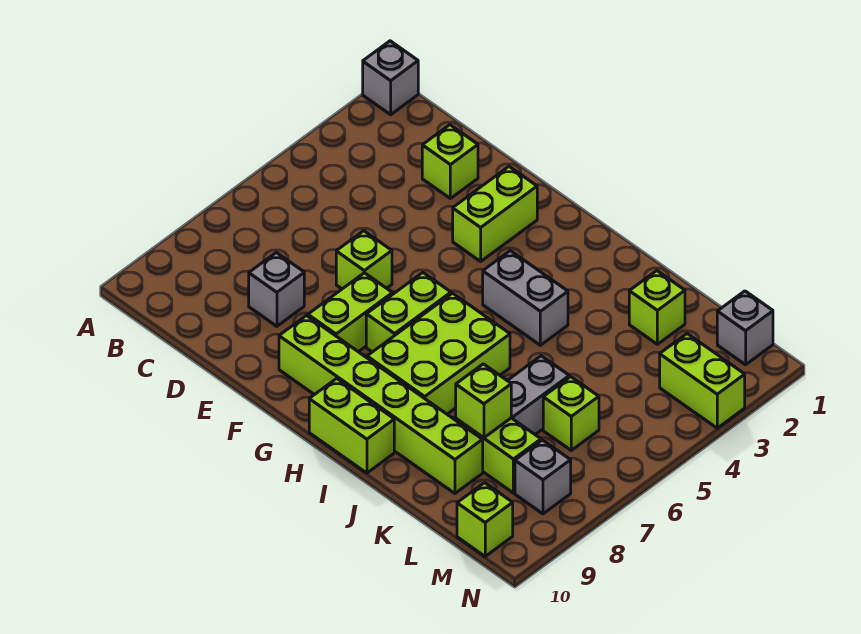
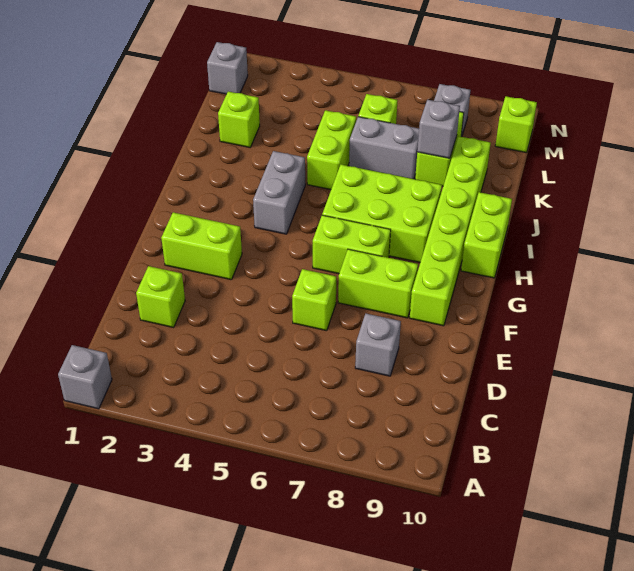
lime brick K8 level 2 -> grey brick K8 level 2
lime brick M3:N3 level 1 -> lime brick J5:K5 level 1

